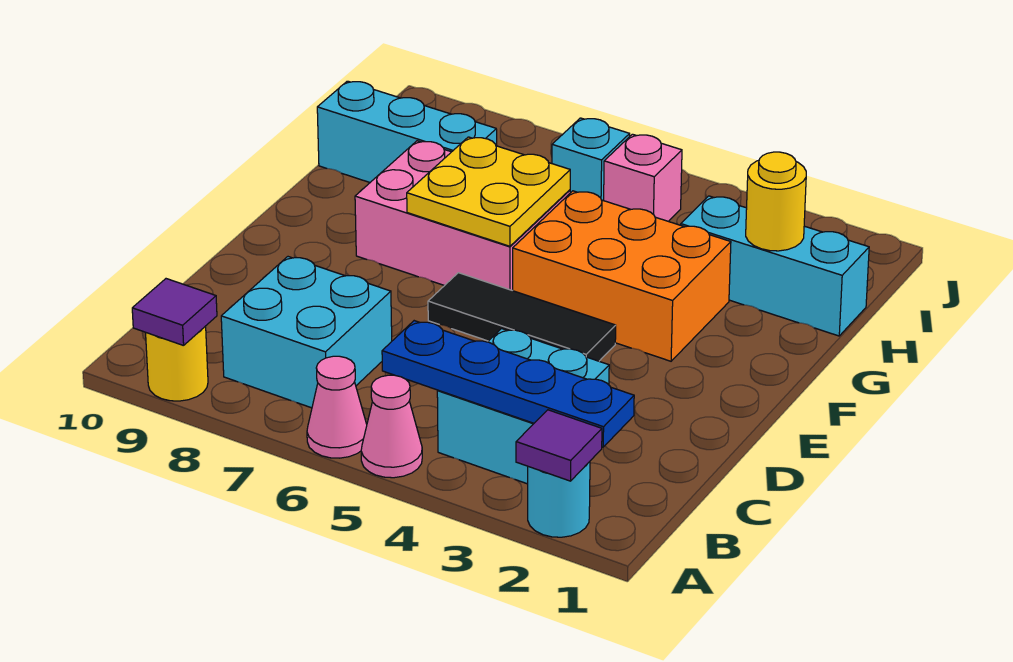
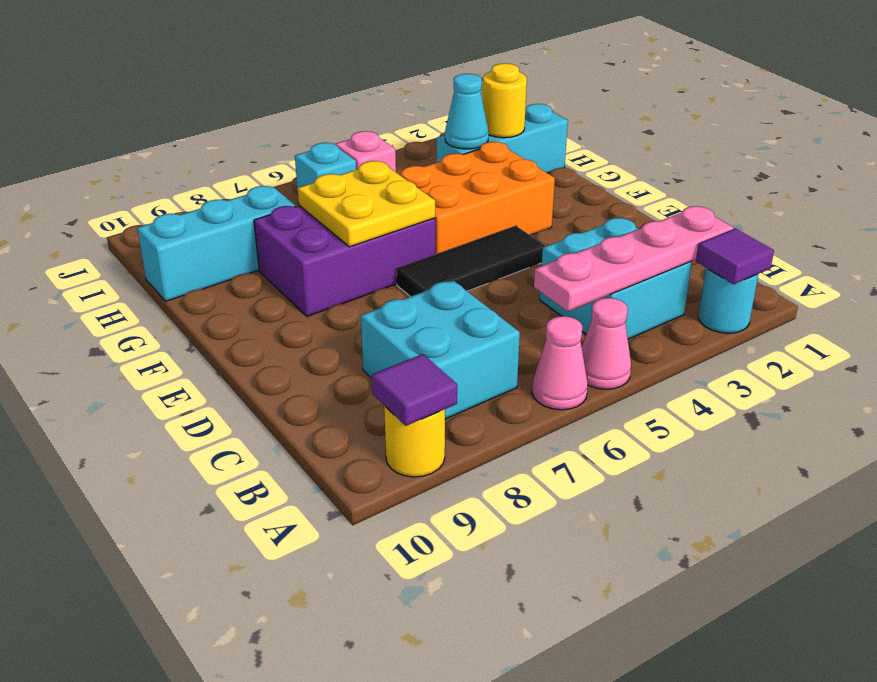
blue plate B2:B5 level 2 -> pink plate B2:B5 level 2
pink brick F6:G8 level 1 -> purple brick F6:G8 level 1
none -> cyan cone H3 level 2

